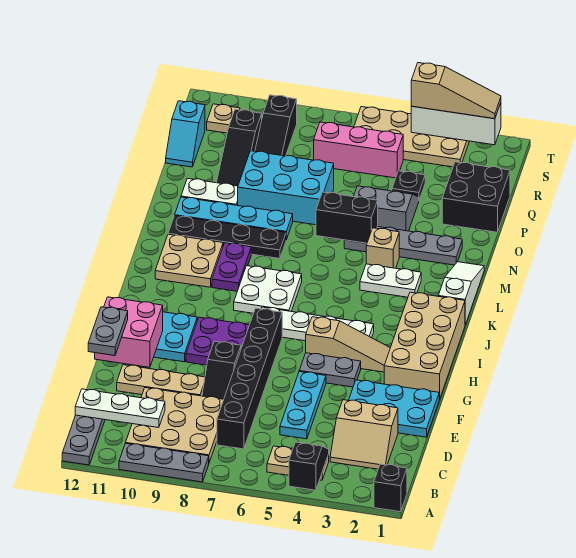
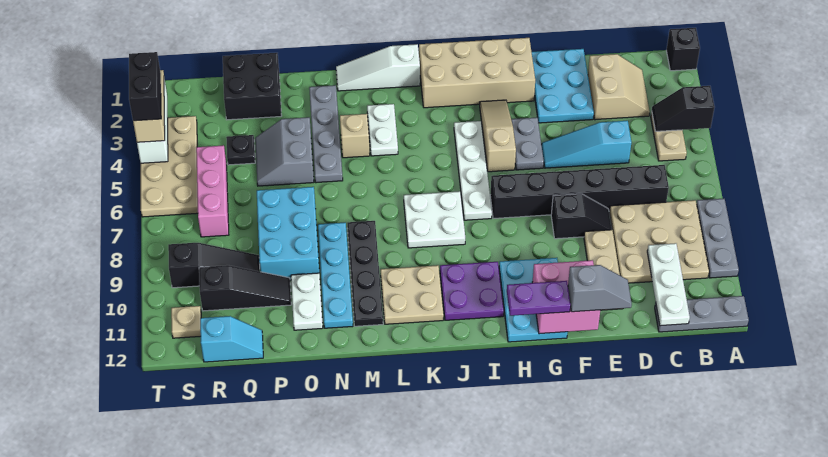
cyan plate D5:F5 level 1 -> cyan slope D5:F5 level 1 top D
grey plate E12:F12 level 3 -> grey slope E12:F12 level 3 top F
purple plate G8:H9 level 1 -> purple plate I10:J11 level 1
purple plate K9:L9 level 1 -> purple plate G12:H12 level 3
black brick N5:N6 level 2 -> black brick T3:T4 level 4

